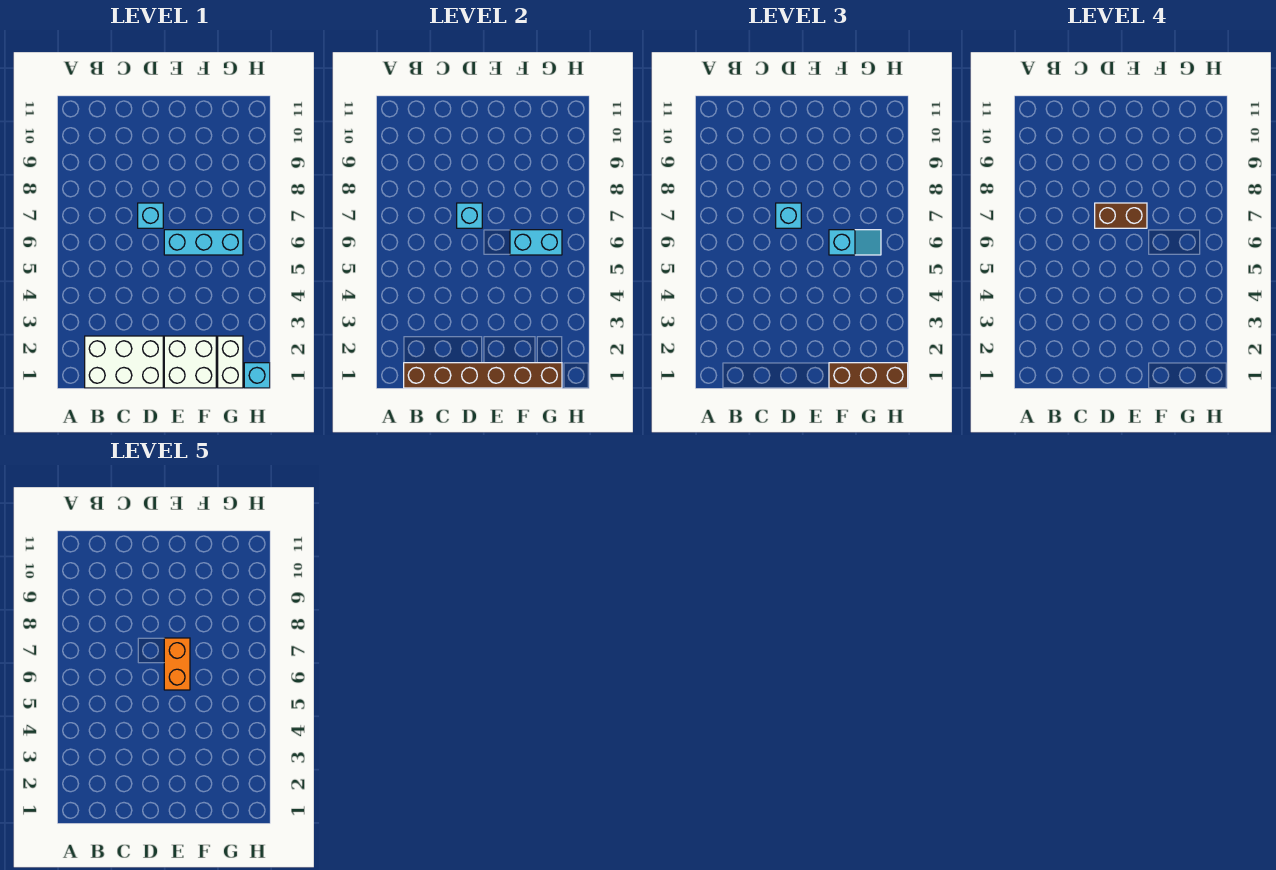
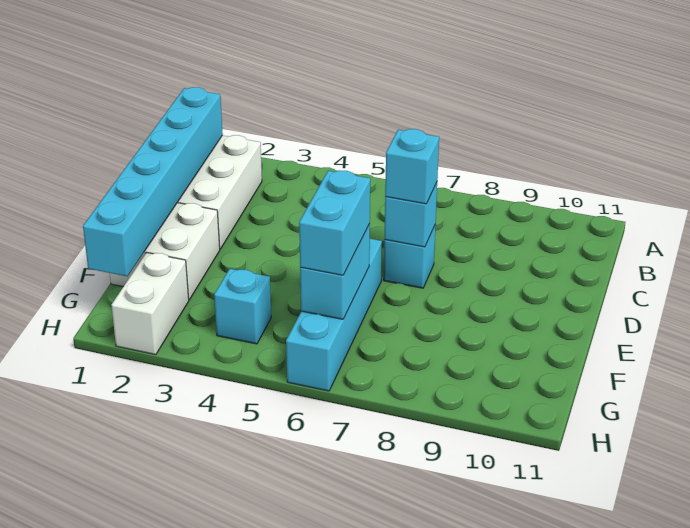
brown brick B1:G1 level 2 -> cyan brick B1:G1 level 2
brown brick D7:E7 level 4 -> none
cyan brick E6:G6 level 1 -> cyan brick E6:H6 level 1
orange brick E6:E7 level 5 -> none
brown brick F1:H1 level 3 -> none
cyan slope F6:G6 level 3 top F -> cyan brick F6:G6 level 3
white brick G1:G2 level 1 -> white brick G2:H2 level 1
cyan brick H1 level 1 -> cyan brick G4 level 1

